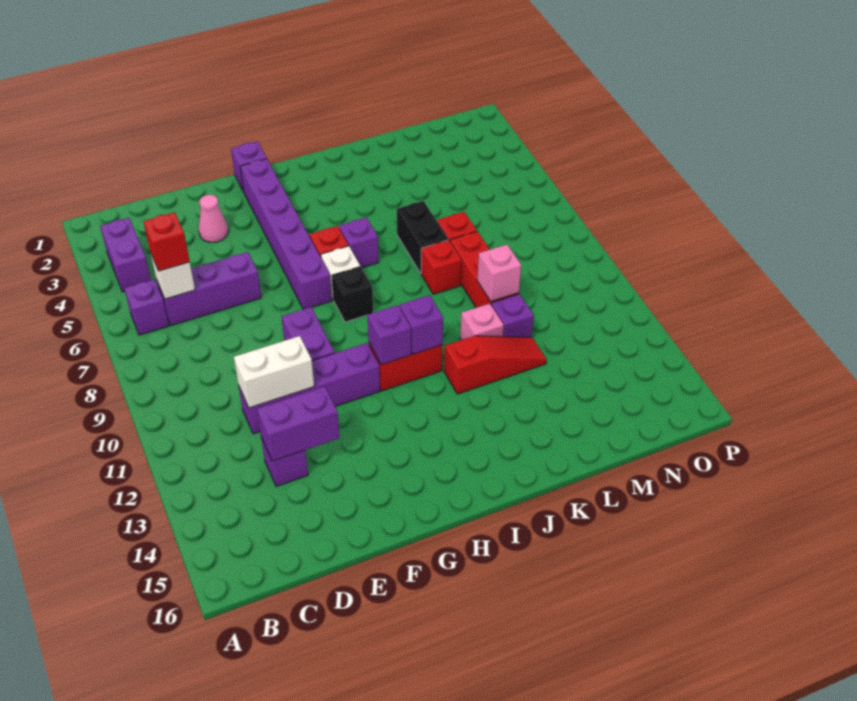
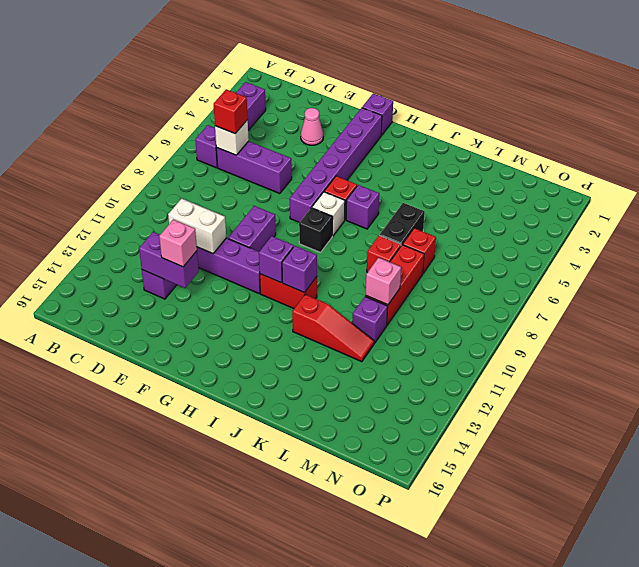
pink brick K11 level 1 -> pink brick E13 level 3

